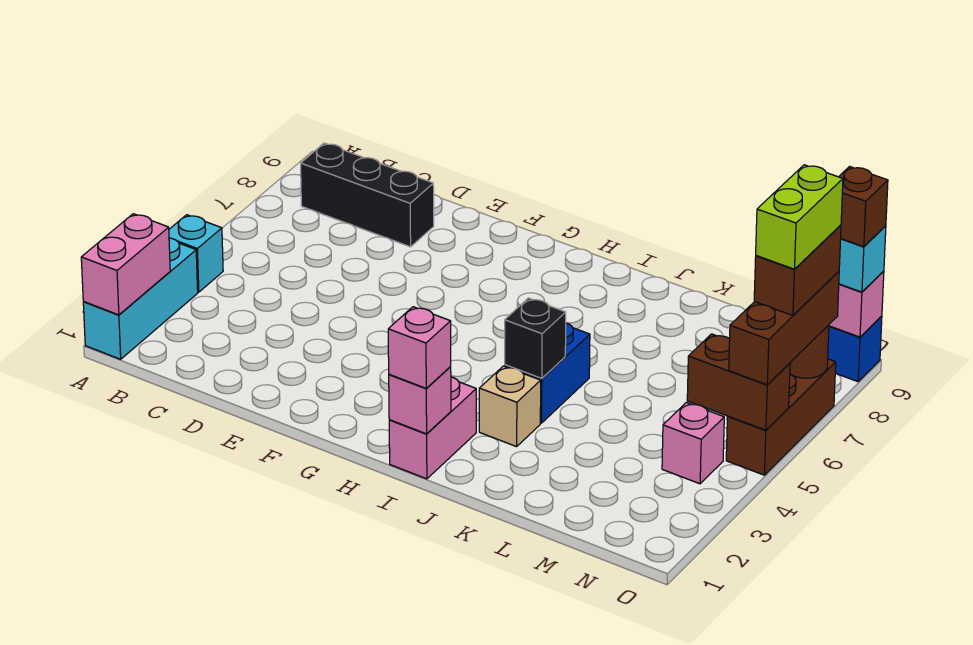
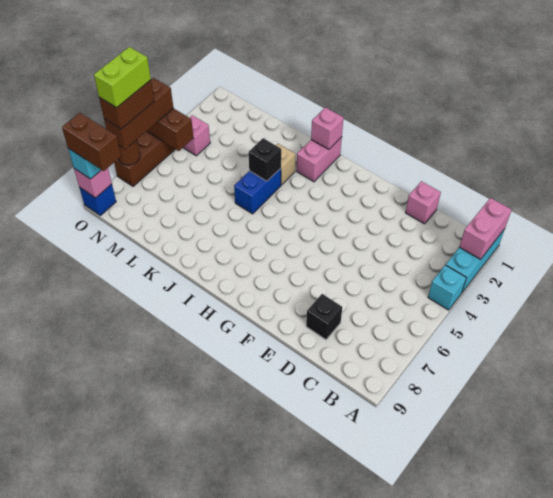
black brick B8:D8 level 1 -> black brick D8 level 1
pink brick I1 level 3 -> pink brick D1 level 1
brown brick O9 level 4 -> brown brick N9:O9 level 4

